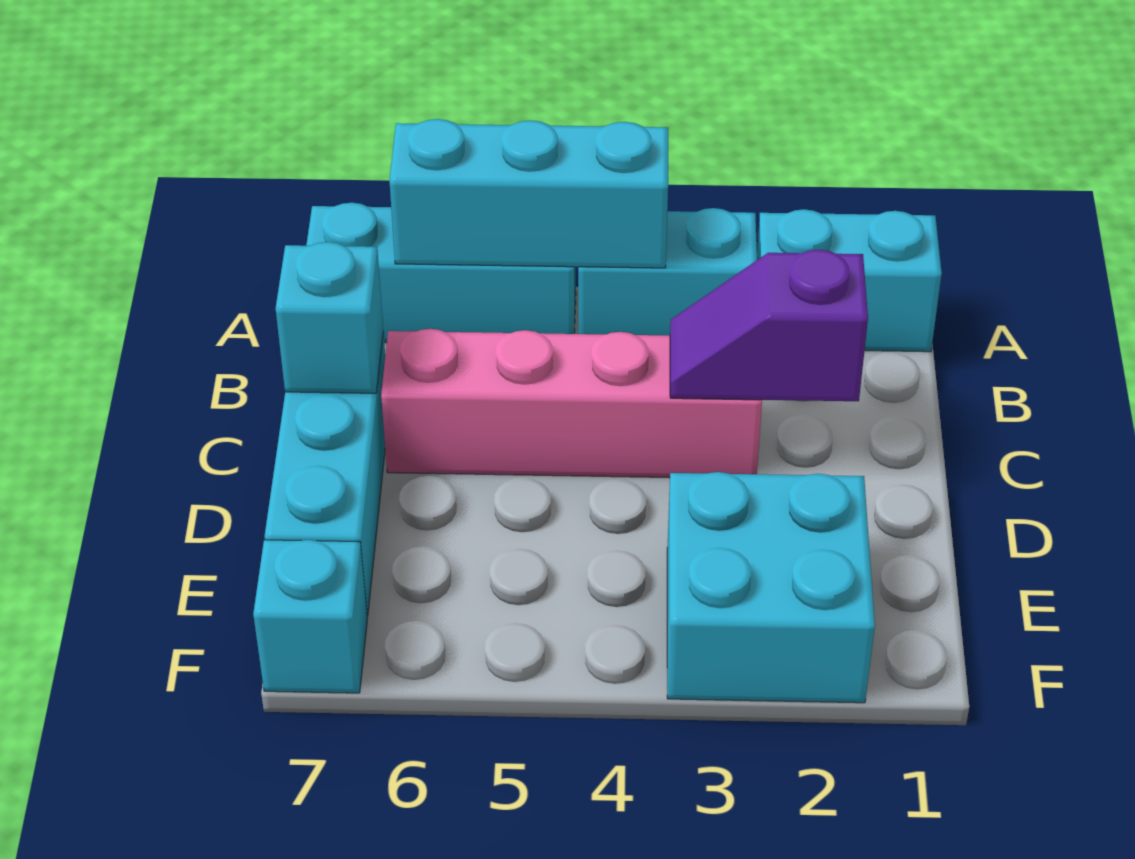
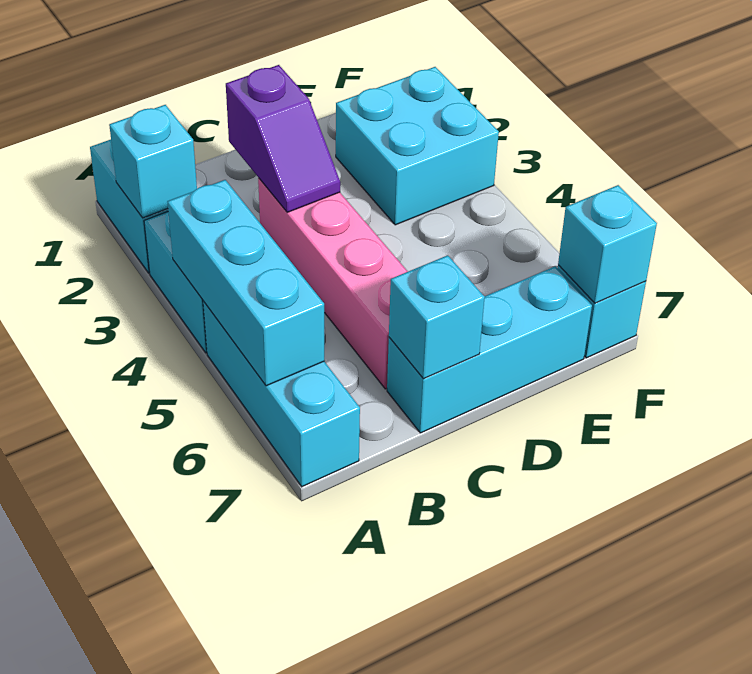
none -> cyan brick A2 level 2
none -> cyan brick F7 level 2

